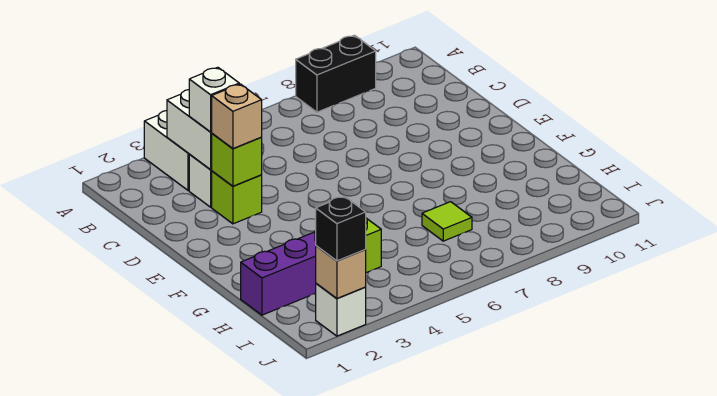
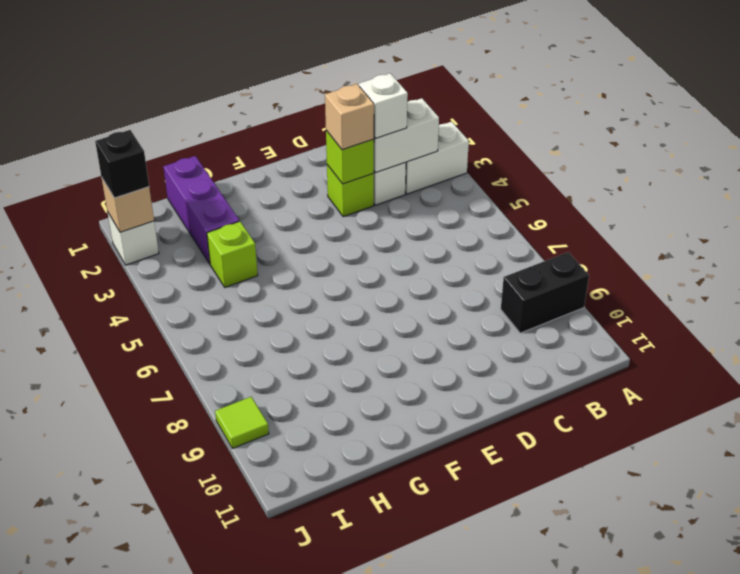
black brick A8:A9 level 1 -> black brick A9:B9 level 1
lime tile H7 level 1 -> lime tile J9 level 1

